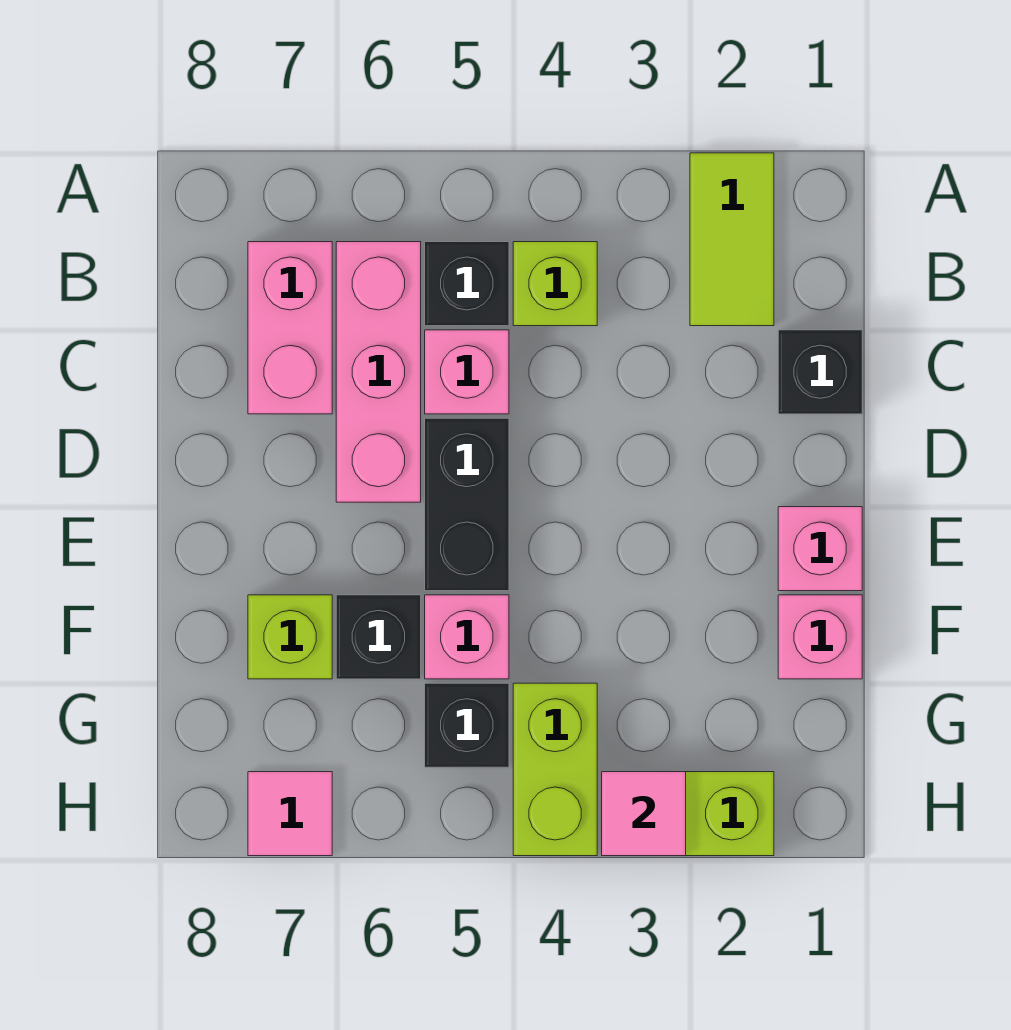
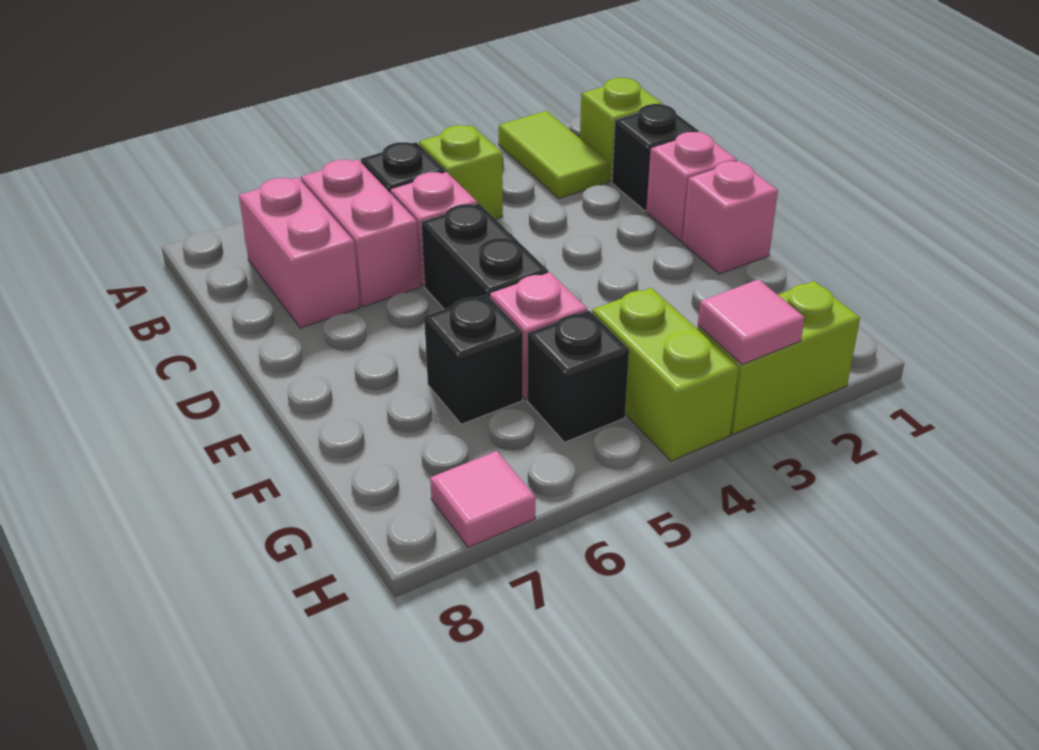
pink brick B6:D6 level 1 -> pink brick B6:C6 level 1
pink brick F1 level 1 -> pink brick D1 level 1
lime brick F7 level 1 -> lime brick B1 level 1

